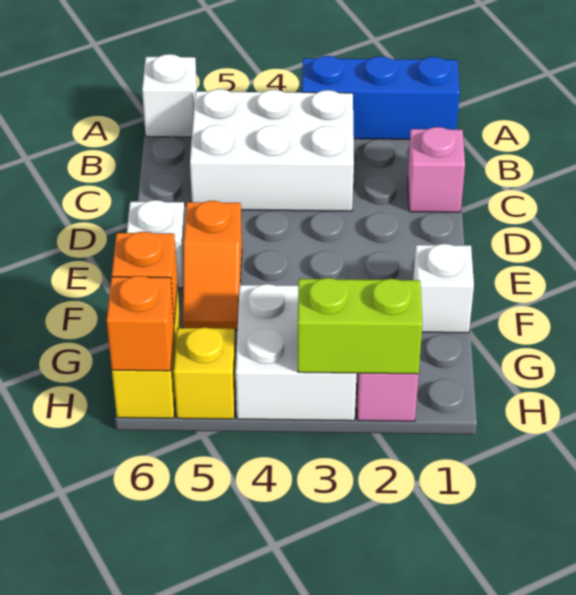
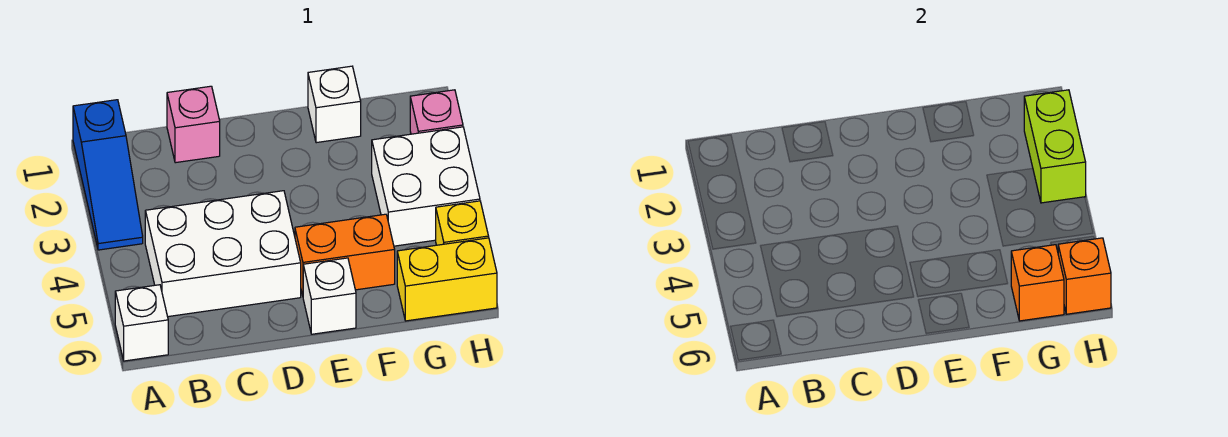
blue brick A1:A3 level 1 -> blue slope A1:A3 level 1 top 1
white brick B3:C5 level 1 -> white brick B4:D5 level 1
orange slope E5:F5 level 1 top E -> orange brick E5:F5 level 1

